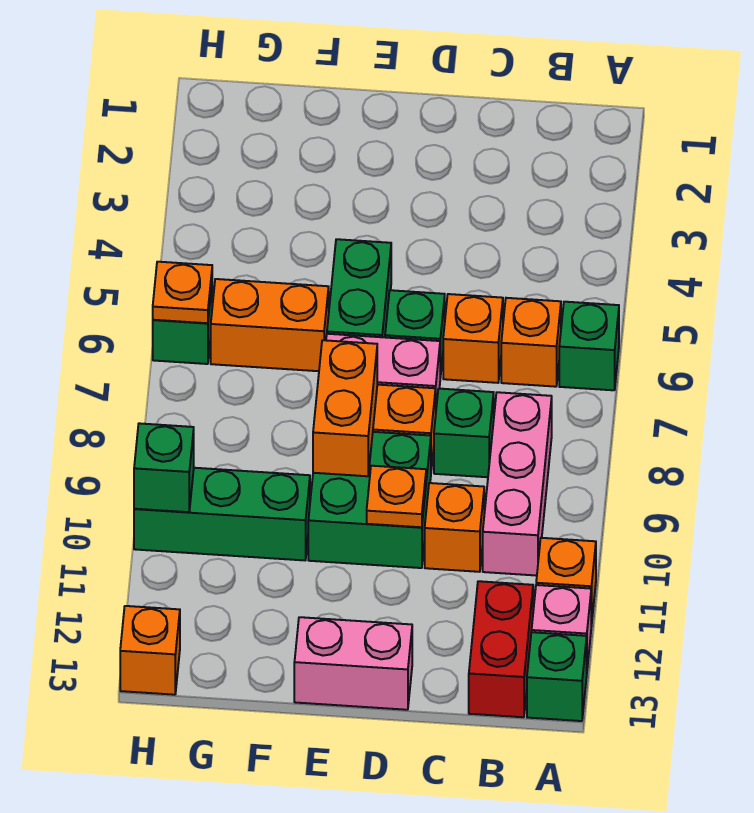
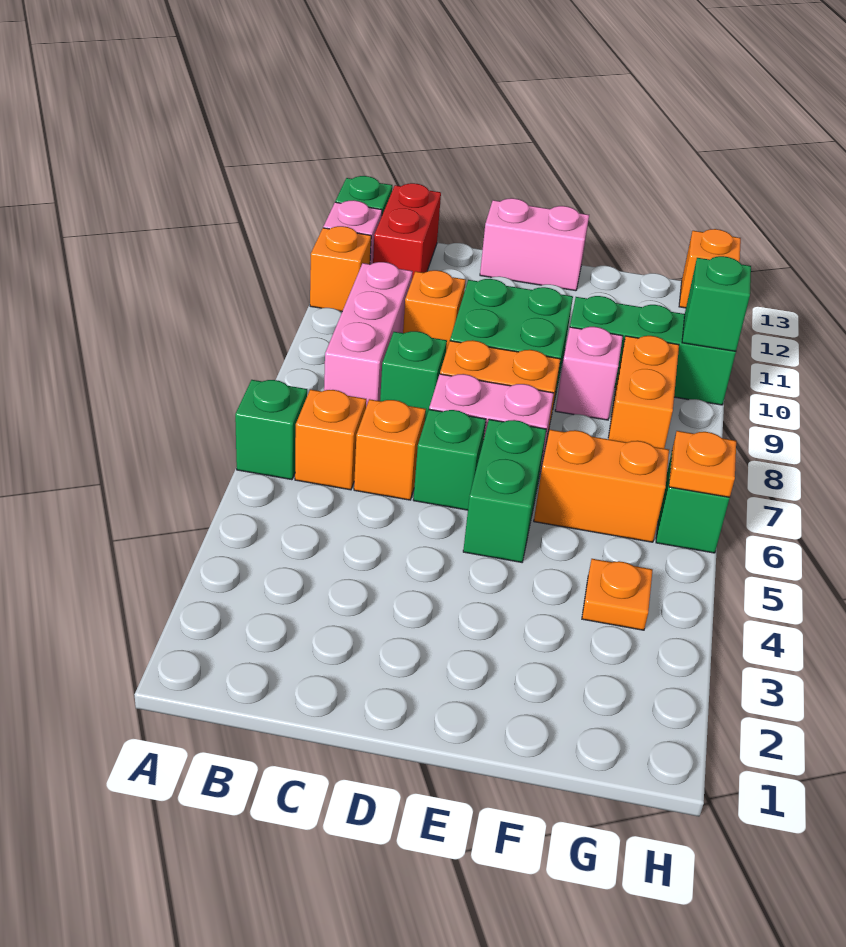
orange plate D10 level 2 -> orange plate G4 level 1
orange brick E8:E9 level 2 -> orange brick G8:G9 level 1
none -> pink brick F9 level 1

